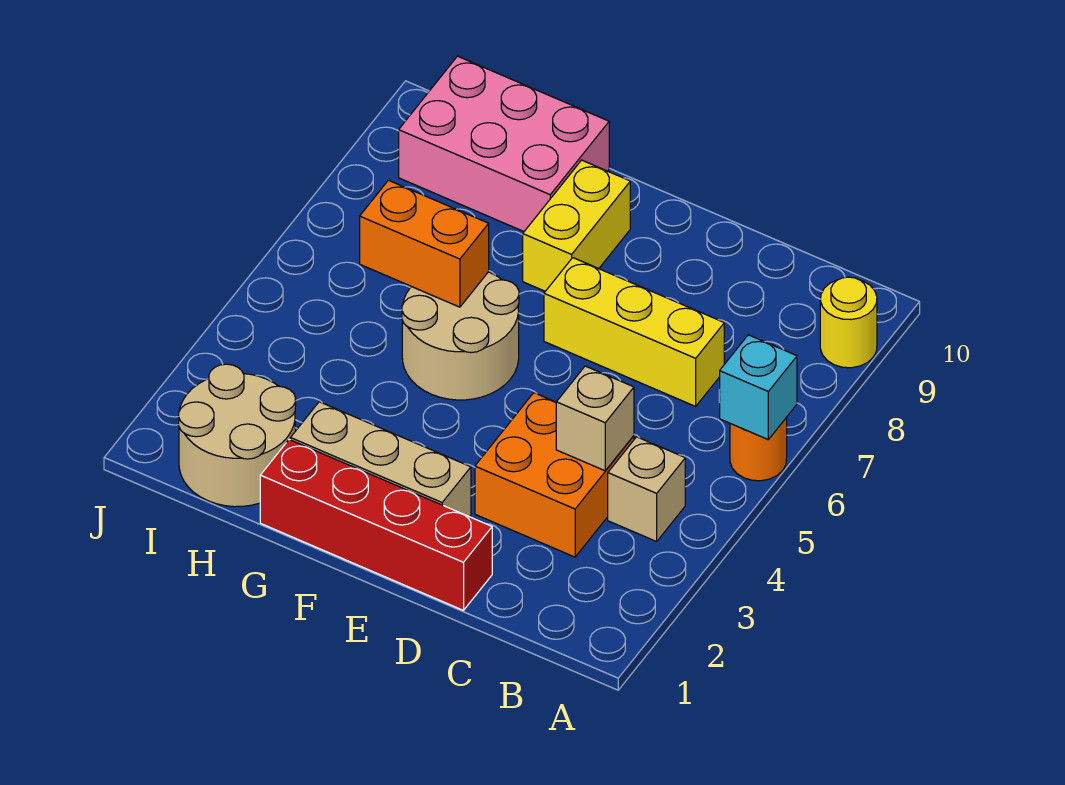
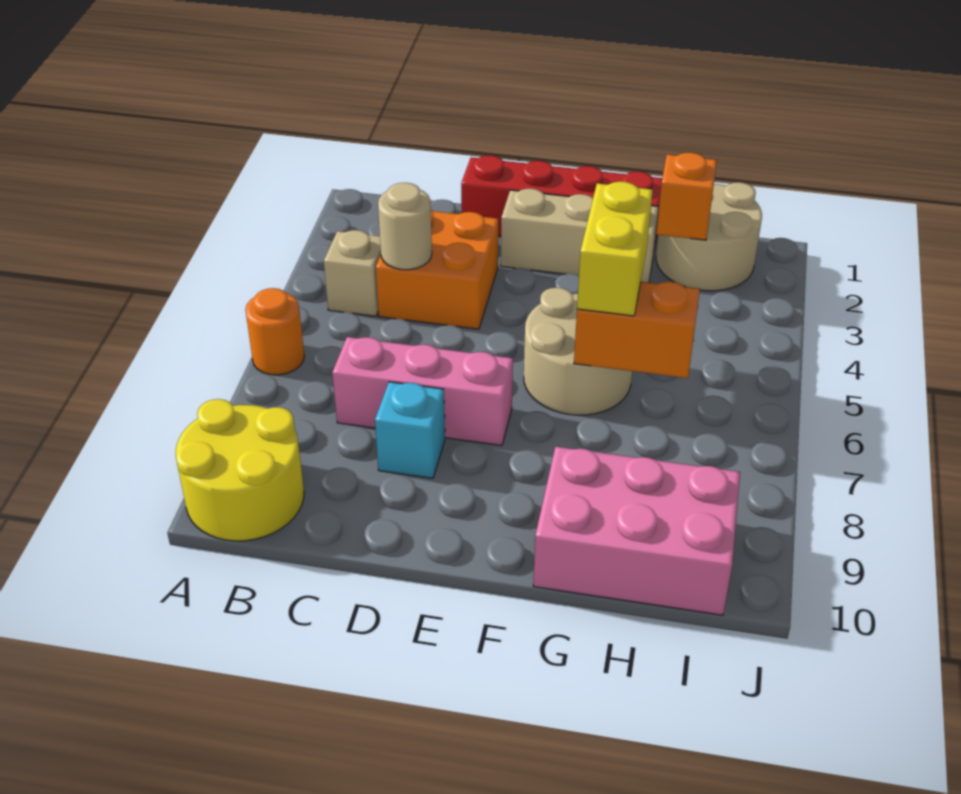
cyan brick A6 level 2 -> cyan brick D8 level 1
yellow round brick A9 level 1 -> yellow round brick A9:B10 level 1
tan brick C4 level 2 -> tan round brick C4 level 2
yellow brick C7:E7 level 1 -> pink brick C7:E7 level 1
yellow brick F8:F9 level 1 -> yellow brick G5:G6 level 3
none -> orange brick H2 level 2

